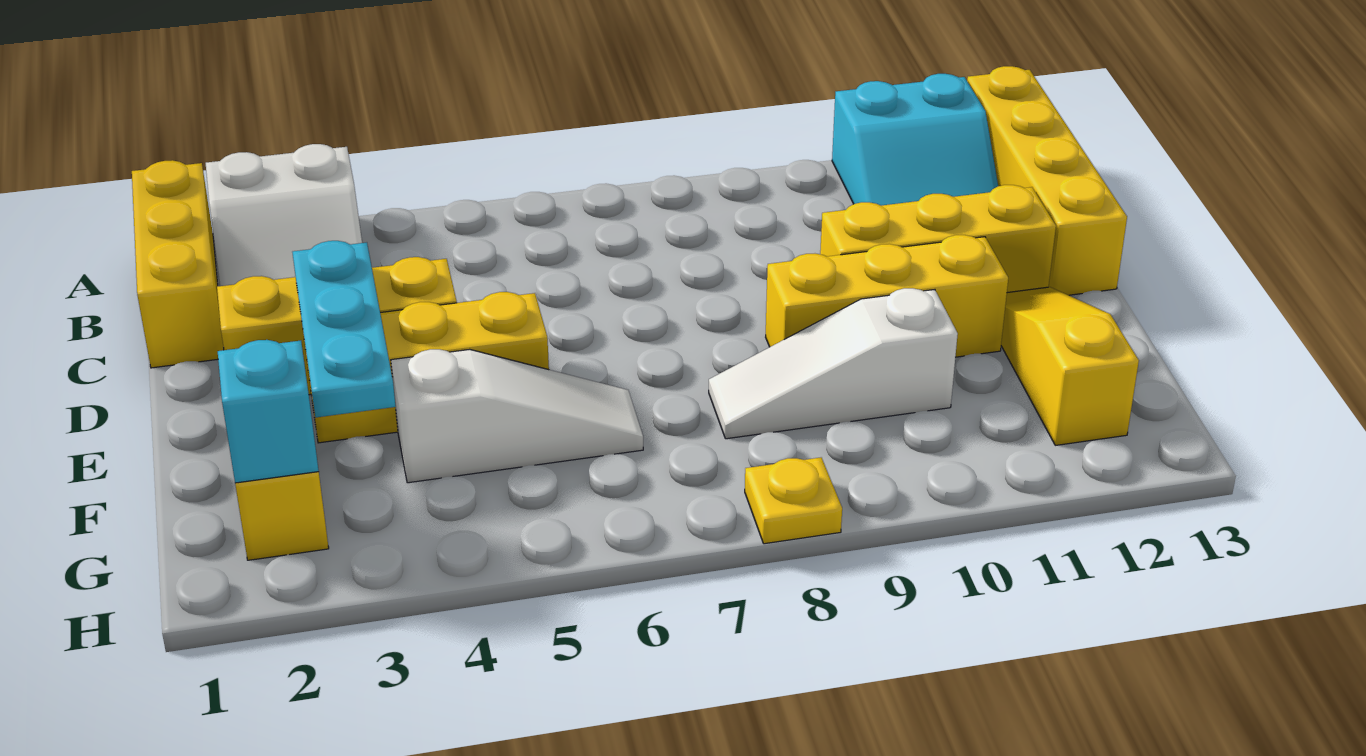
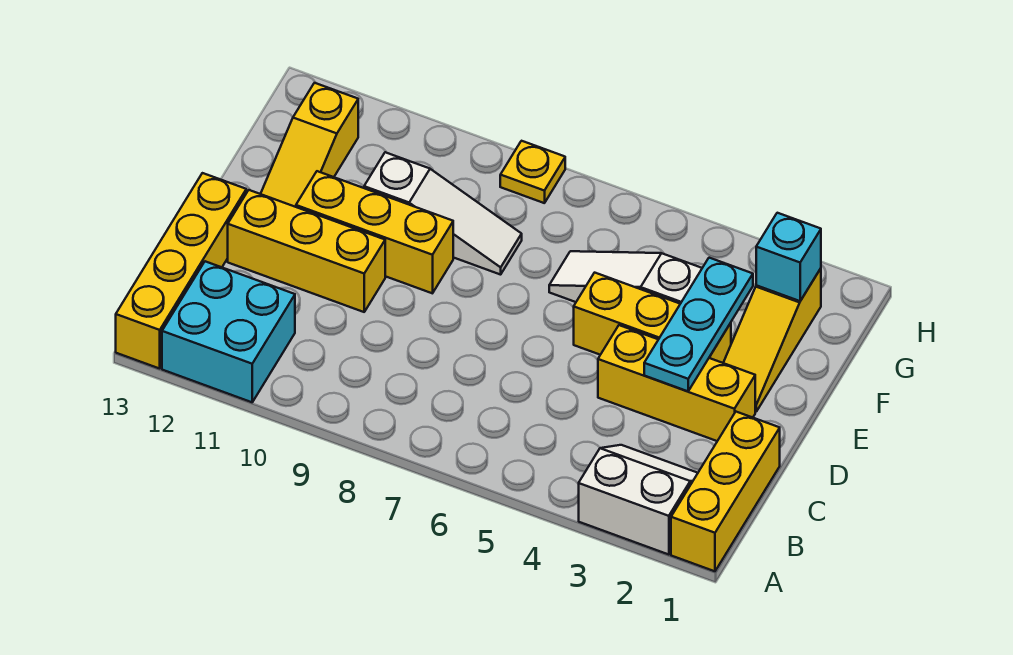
cyan slope A11:B12 level 1 top A -> cyan brick A11:B12 level 1

